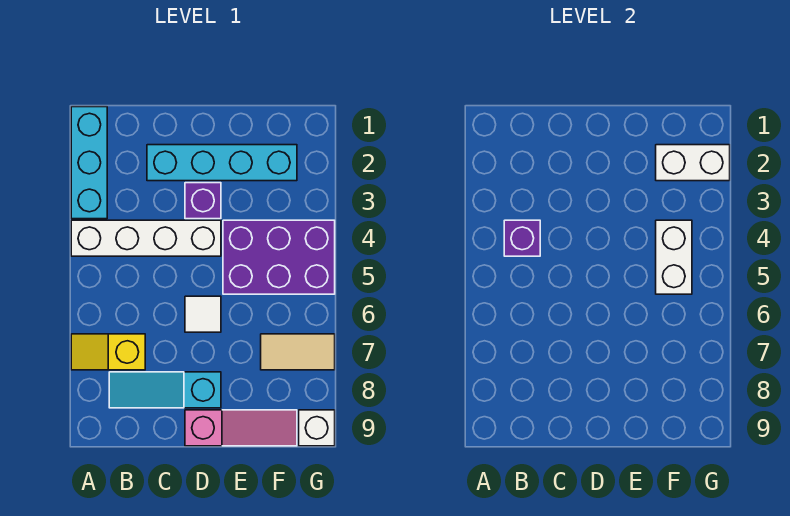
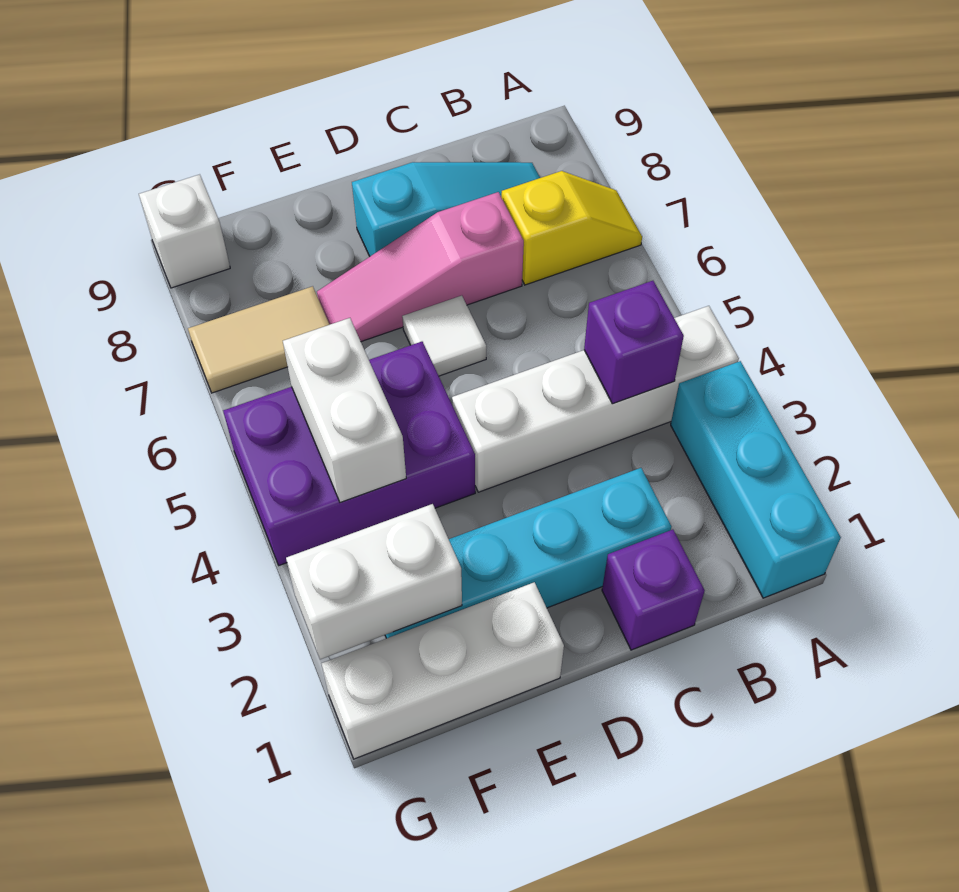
purple brick D3 level 1 -> purple brick C1 level 1
pink slope D9:F9 level 1 top D -> pink slope C7:E7 level 1 top C
none -> white brick E1:G1 level 1

